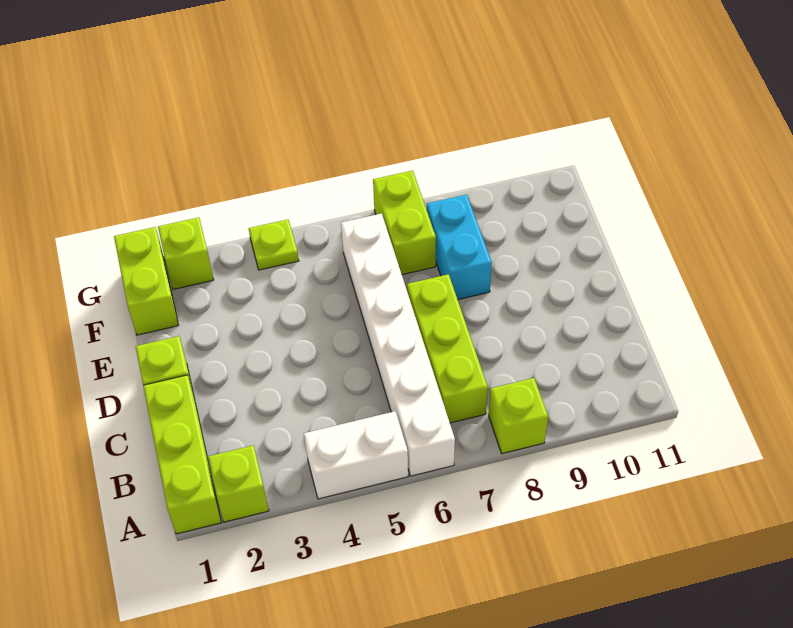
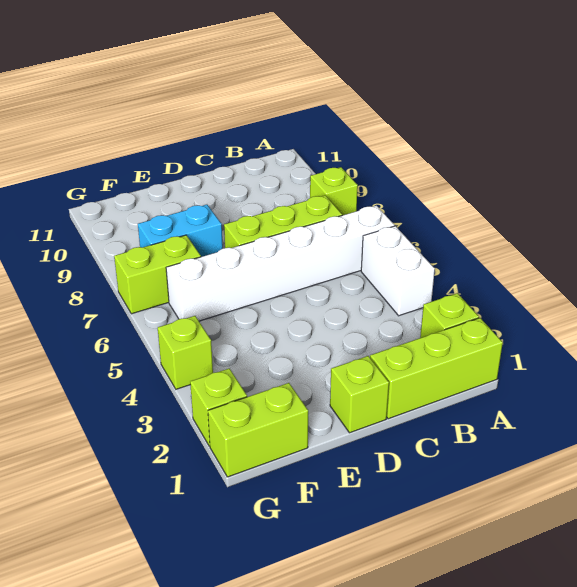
lime plate G4 level 1 -> lime brick G4 level 1

